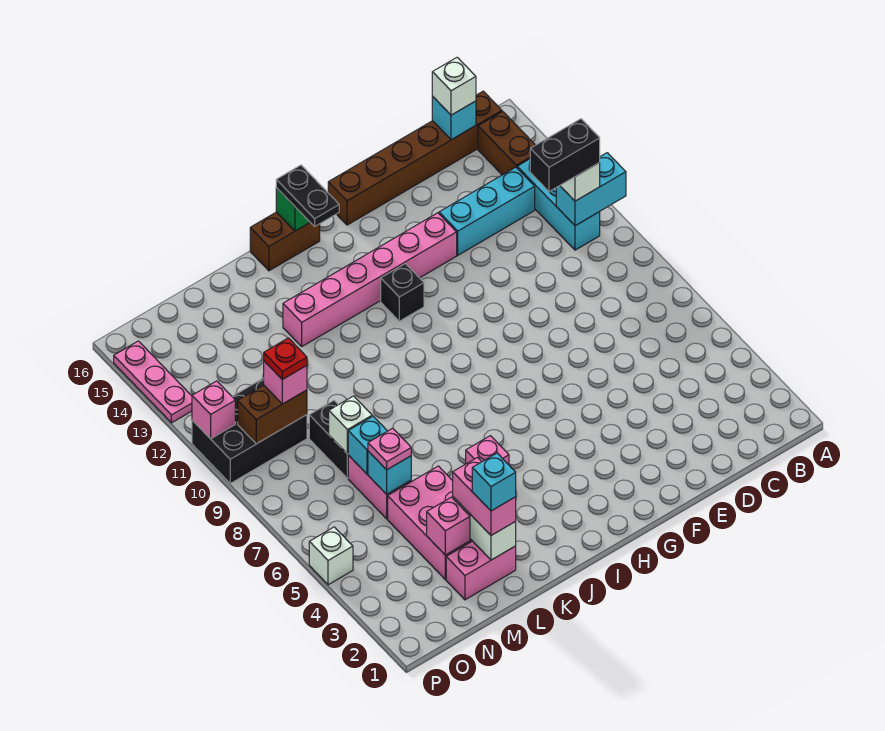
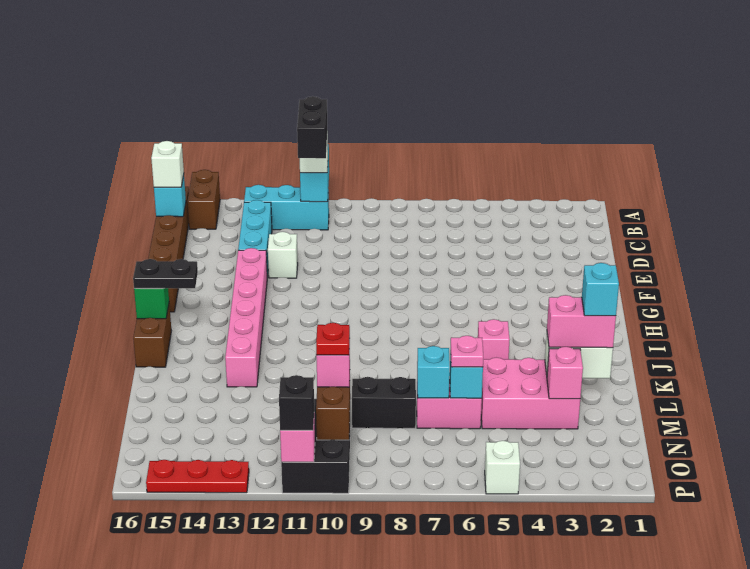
brown brick B14:B15 level 1 -> brown brick A15:B15 level 1
black brick H12 level 1 -> black brick P11 level 3
pink brick L2:M2 level 1 -> none
white brick M8 level 2 -> white brick E12 level 1
pink plate P13:P15 level 1 -> red plate P13:P15 level 1

